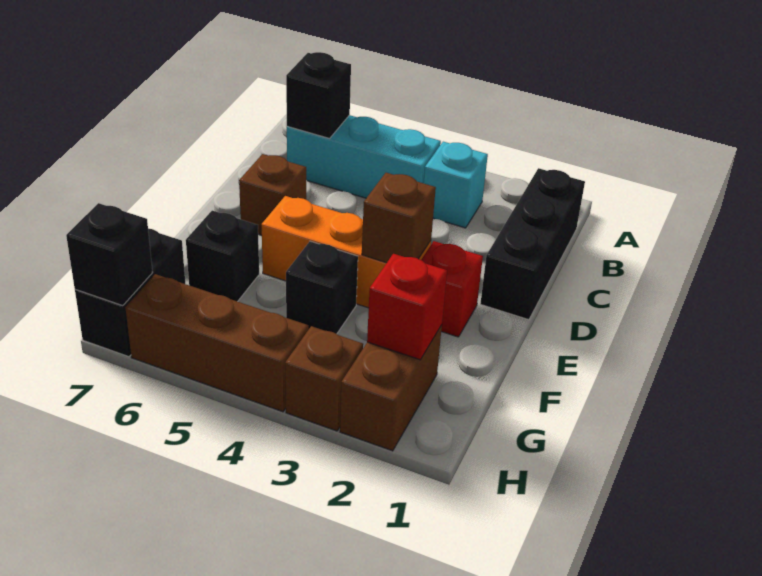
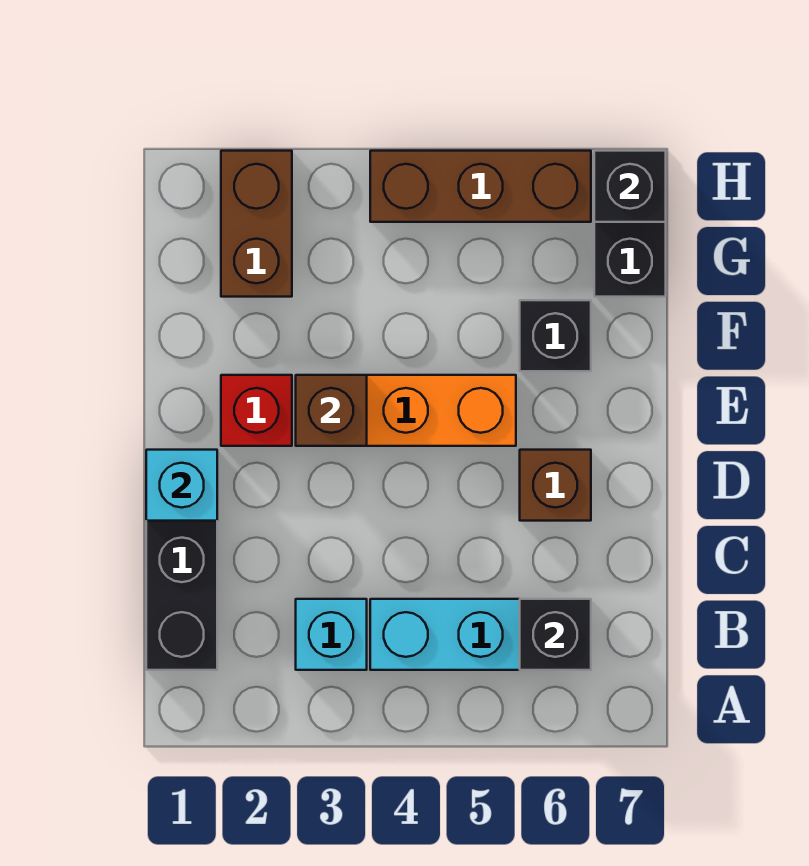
none -> cyan brick D1 level 2
black brick F4 level 1 -> none
red brick G2 level 2 -> none
brown brick H3 level 1 -> none

